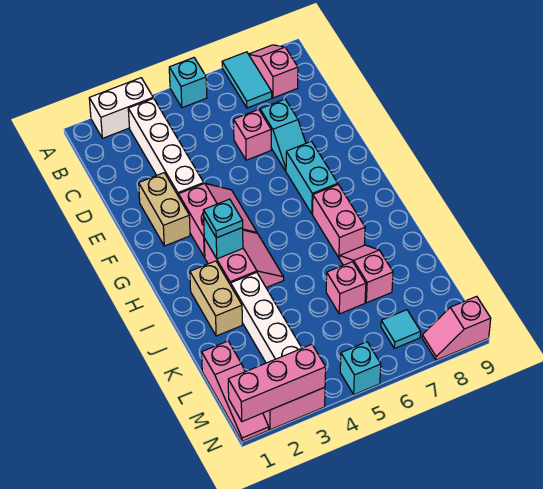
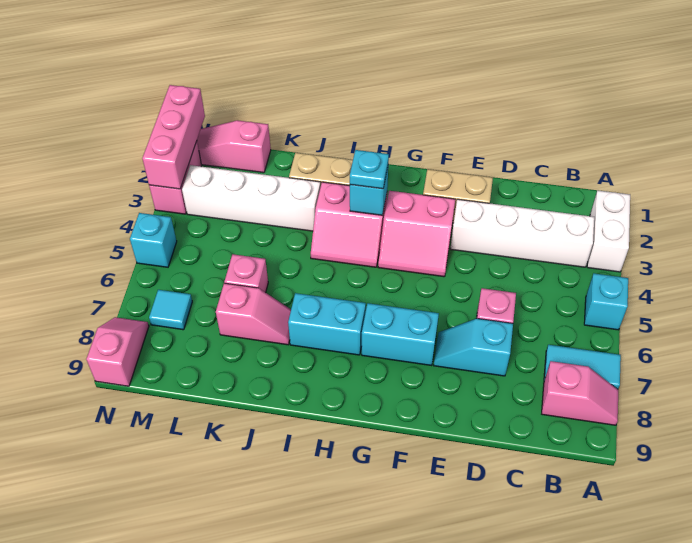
pink brick H7:I7 level 1 -> cyan brick H7:I7 level 1

